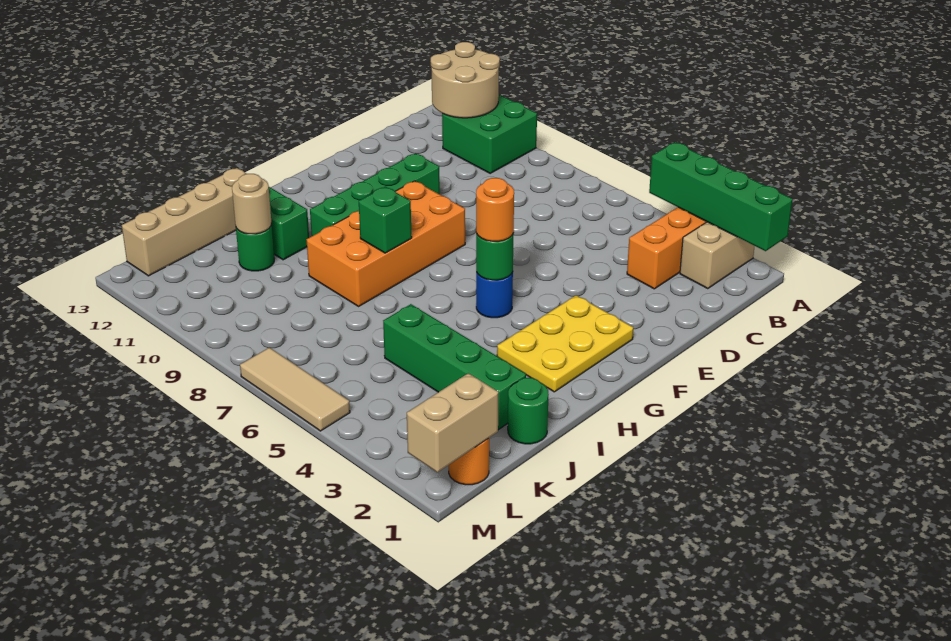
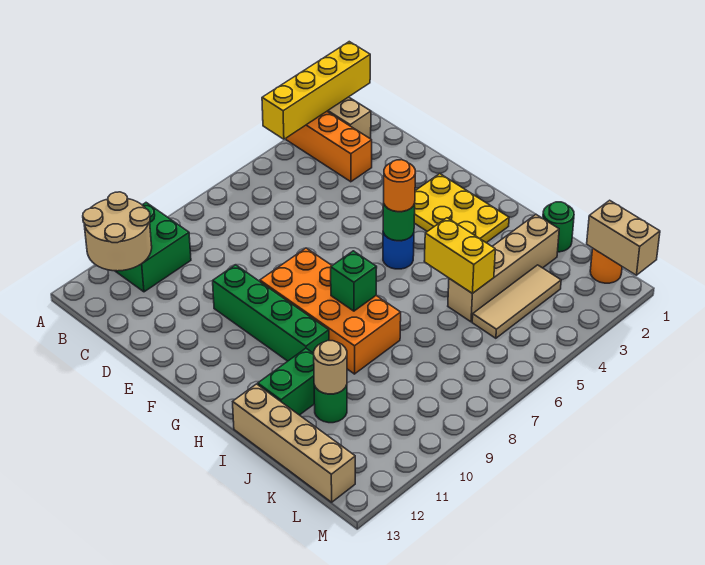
green brick A1:A4 level 2 -> yellow brick A1:A4 level 2
none -> yellow brick I5:J5 level 2
green brick J2:J5 level 1 -> tan brick J2:J5 level 1
tan tile M5:M7 level 1 -> tan tile K3:K5 level 1

